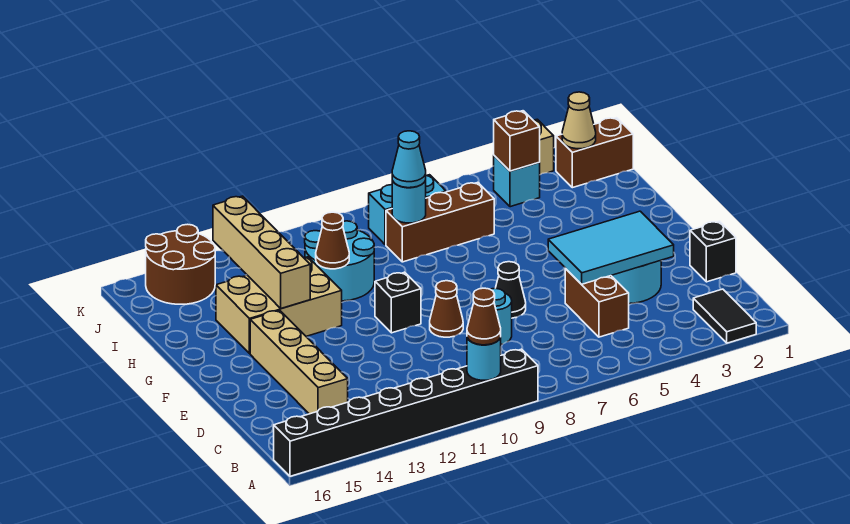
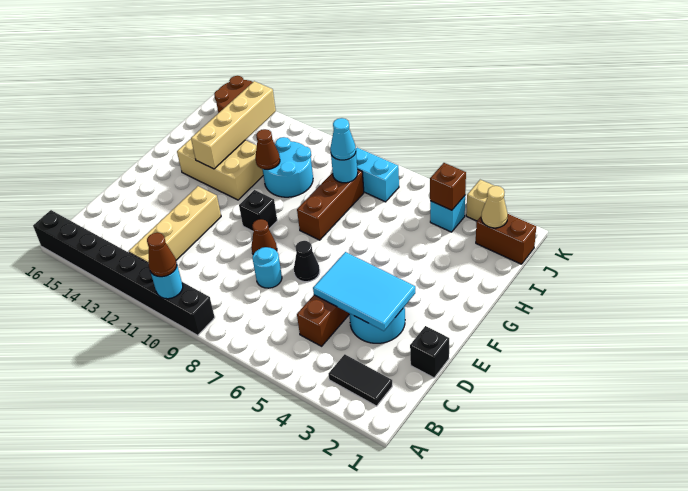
black tile A2:B2 level 1 -> black tile B2:B3 level 1
tan brick C14:F14 level 1 -> tan brick B12:E12 level 1
brown brick I6:I8 level 1 -> brown brick G8:I8 level 1

